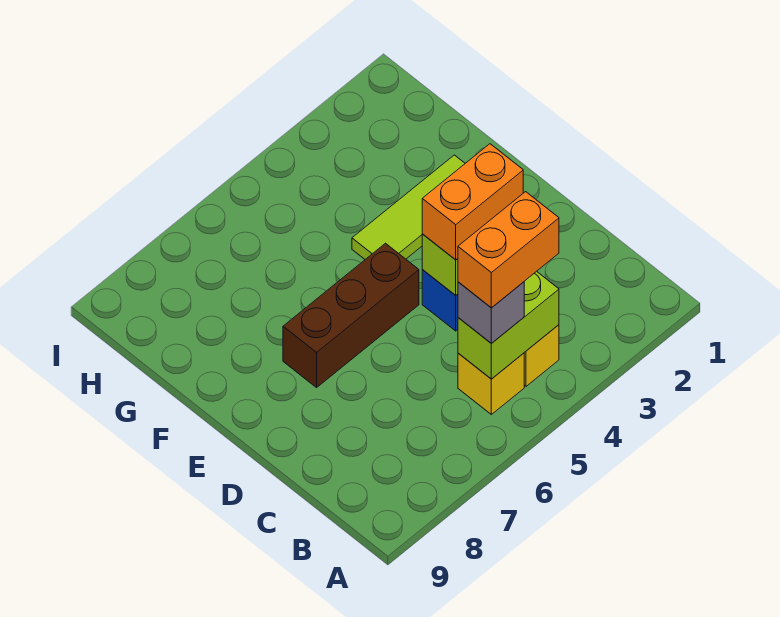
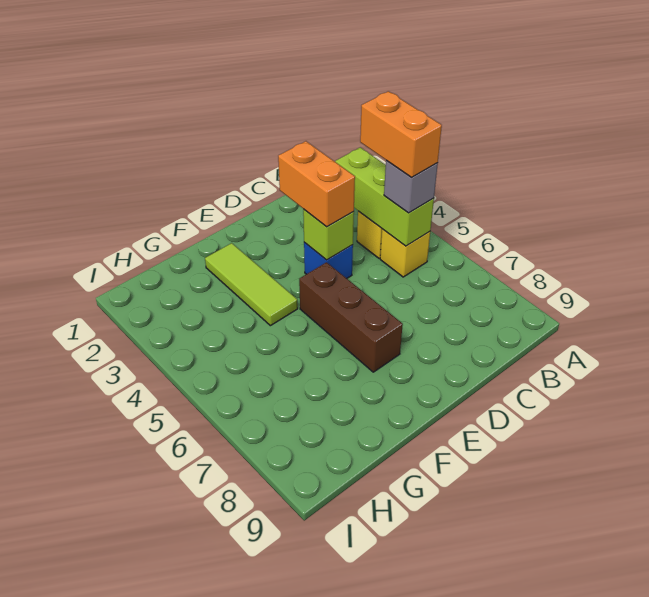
lime brick B4:B5 level 2 -> lime brick B3:B5 level 2

